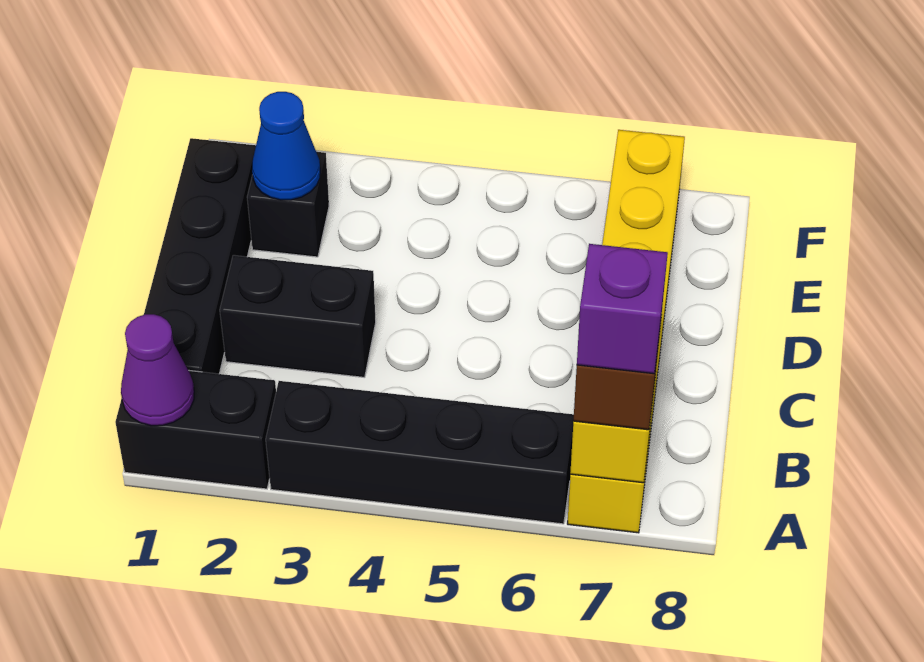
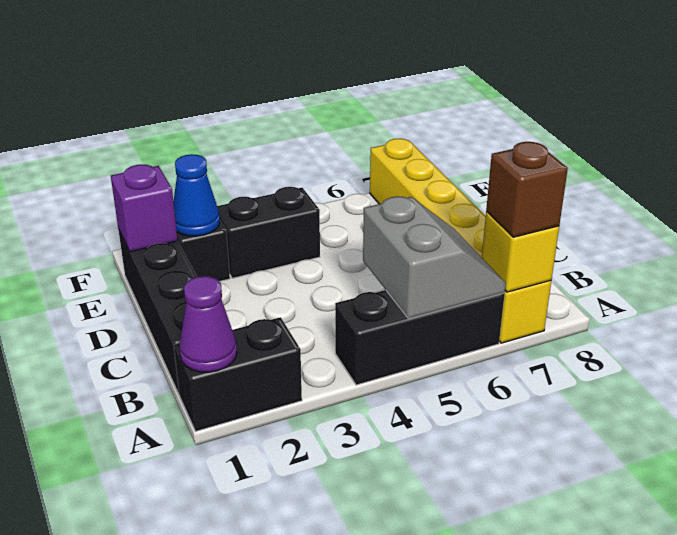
black brick A3:A6 level 1 -> black brick A4:A6 level 1
none -> grey slope A5:B6 level 2 top 5
purple brick A7 level 4 -> purple brick E1 level 2
black brick C2:C3 level 1 -> black brick E3:E4 level 1

